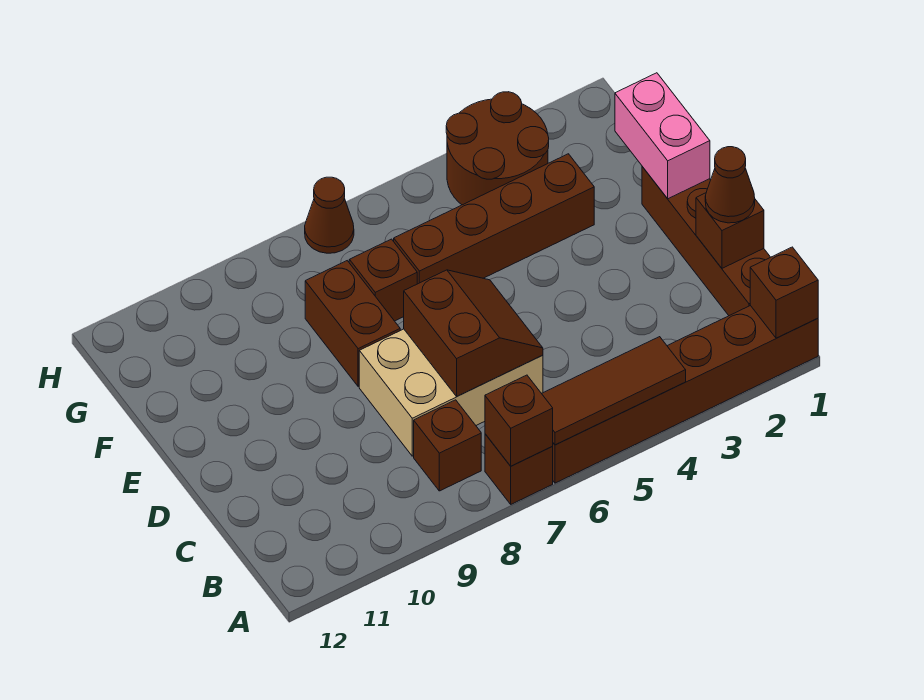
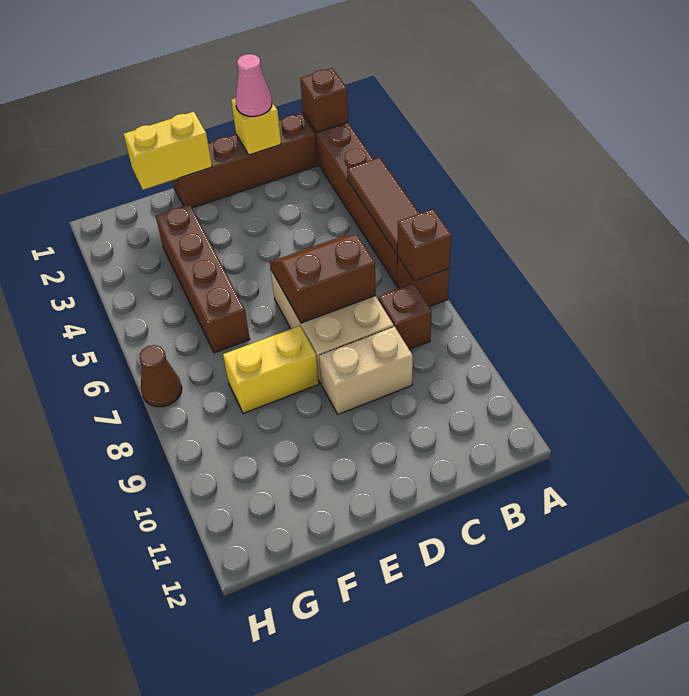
brown brick C1 level 2 -> yellow brick C1 level 2
brown cone C1 level 3 -> pink cone C1 level 3
none -> tan brick C9:D9 level 1
pink brick E1:F1 level 2 -> yellow brick E1:F1 level 2
brown brick E8:F8 level 1 -> yellow brick E8:F8 level 1
brown brick F7 level 1 -> none
brown round brick G3:H4 level 1 -> none

